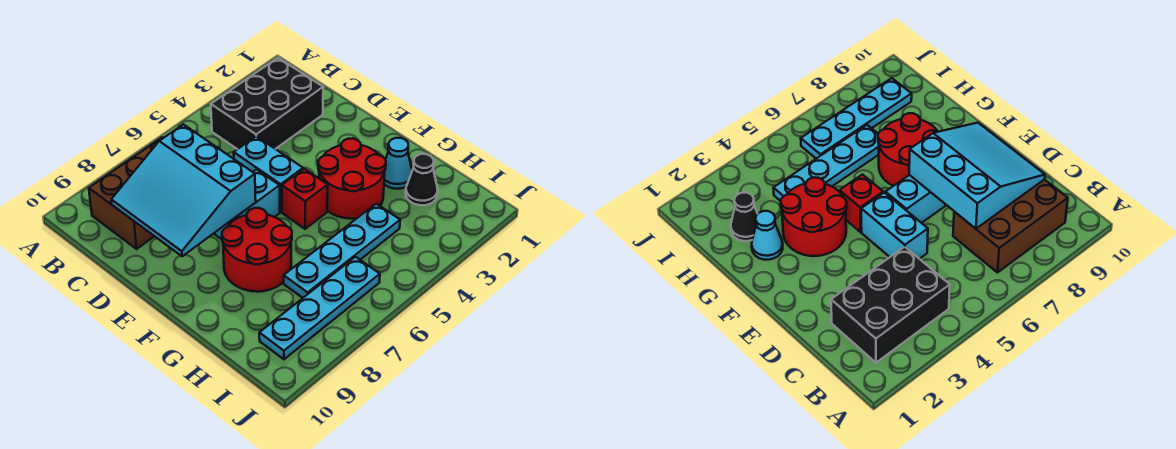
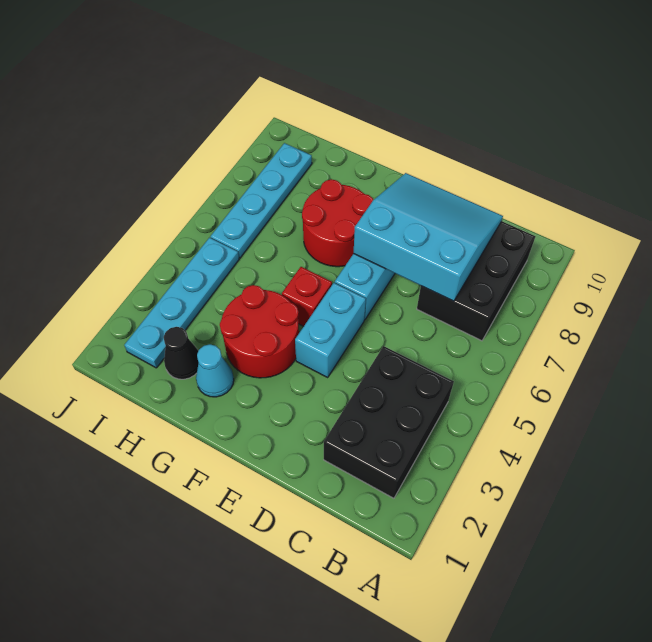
brown brick B7:C9 level 1 -> black brick B7:C9 level 1
cyan brick D5:E5 level 1 -> cyan brick E4:E5 level 1
cyan plate H4:H7 level 1 -> cyan plate I2:I5 level 1

